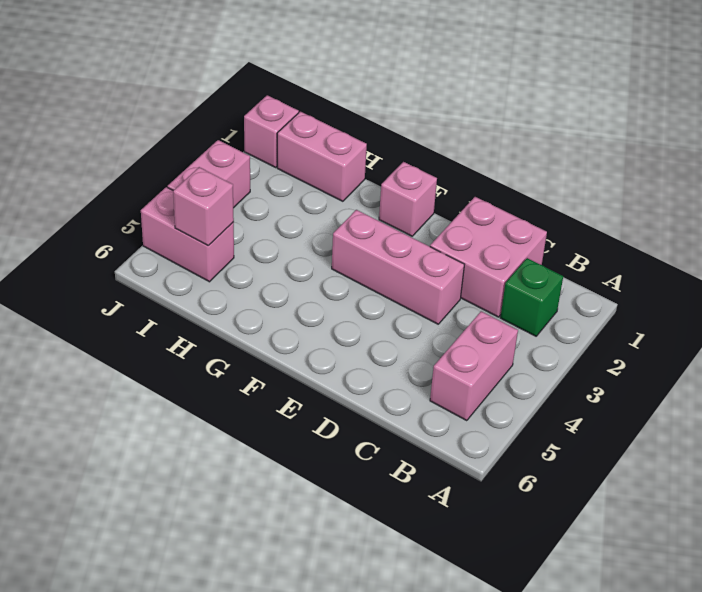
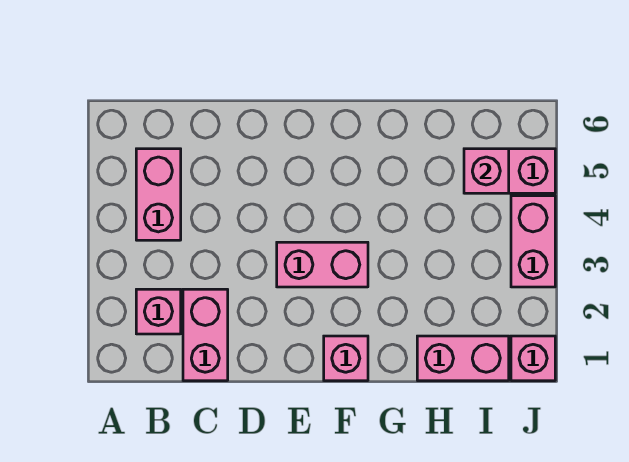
green brick B2 level 1 -> pink brick B2 level 1
pink brick C1:D2 level 1 -> pink brick C1:C2 level 1
pink brick D3:F3 level 1 -> pink brick E3:F3 level 1

